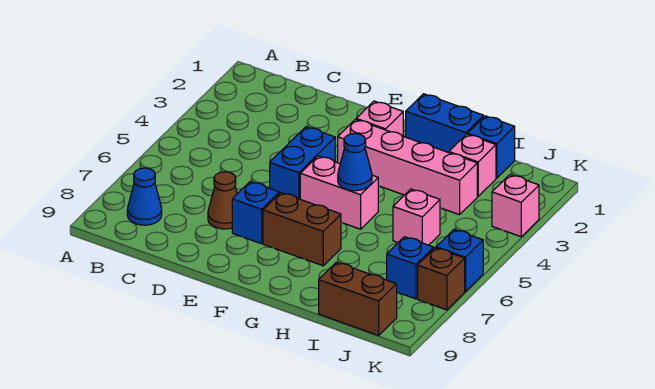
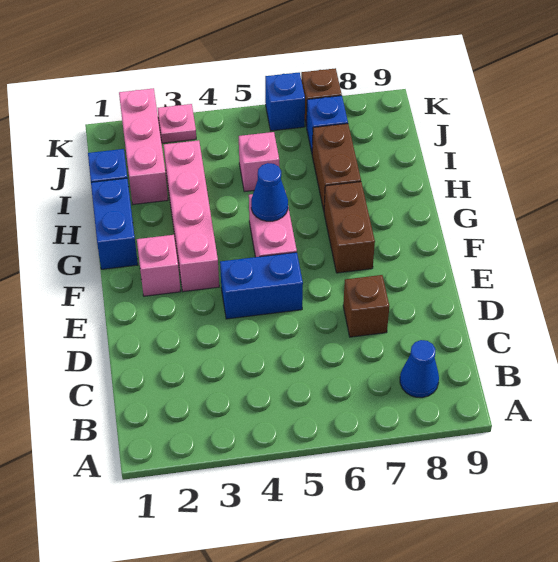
brown cone D7 level 1 -> brown brick D7 level 1
blue brick E7 level 1 -> none
pink brick I2 level 1 -> pink brick I2:K2 level 1
brown brick I9:J9 level 1 -> brown brick H7:I7 level 1
pink brick K3 level 1 -> pink plate K3 level 1

